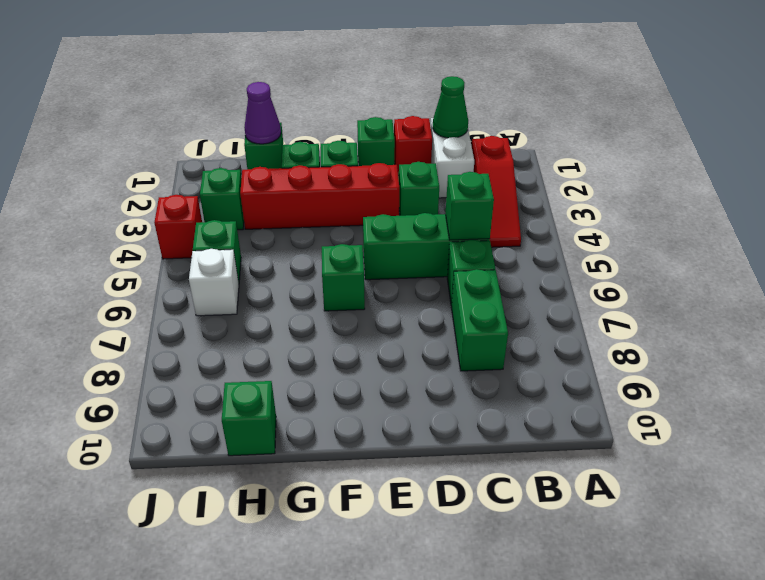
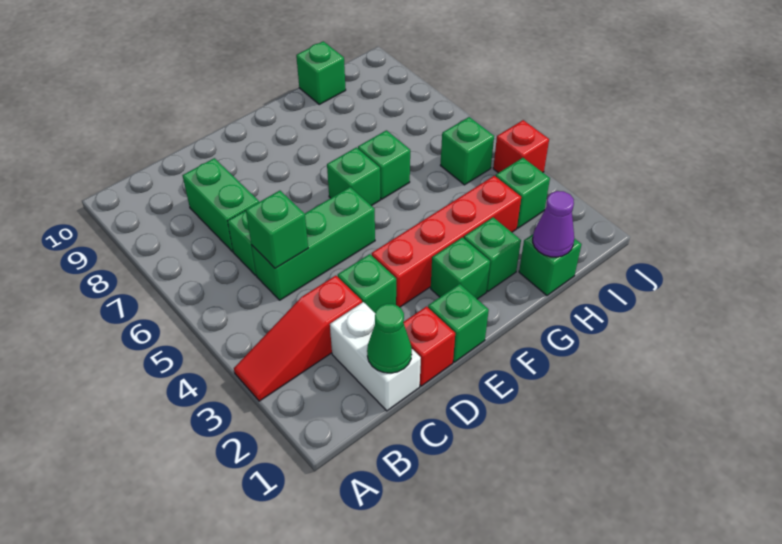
red slope B2:B4 level 1 top 2 -> red slope A3:C3 level 1 top C
none -> green brick G6 level 1
white brick I6 level 1 -> none

